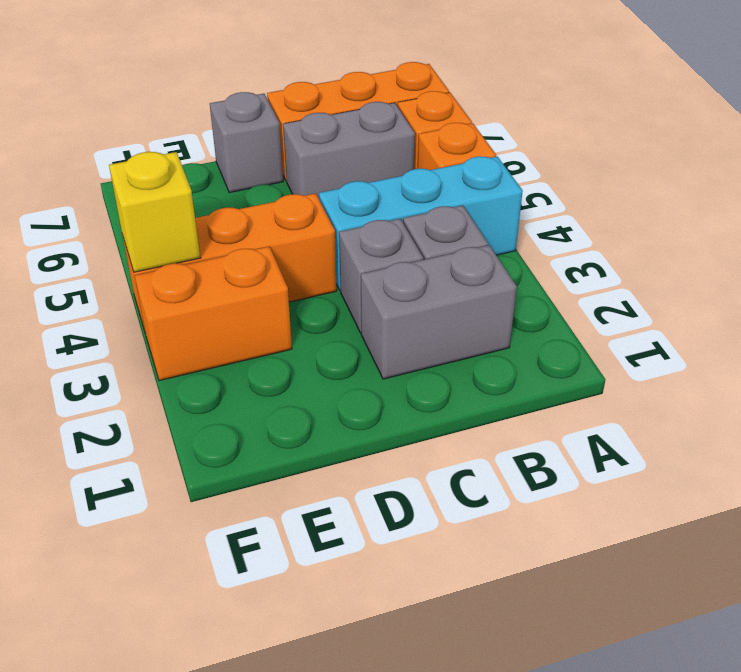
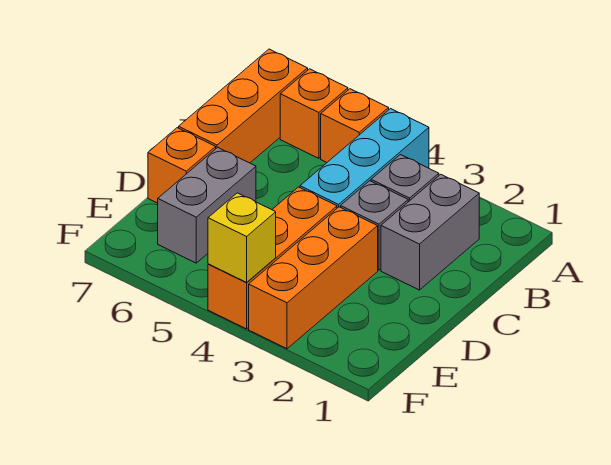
grey brick B6:C6 level 1 -> grey brick D6:E6 level 1
grey brick D7 level 1 -> orange brick D7 level 1
orange brick E3:F3 level 1 -> orange brick D3:F3 level 1

